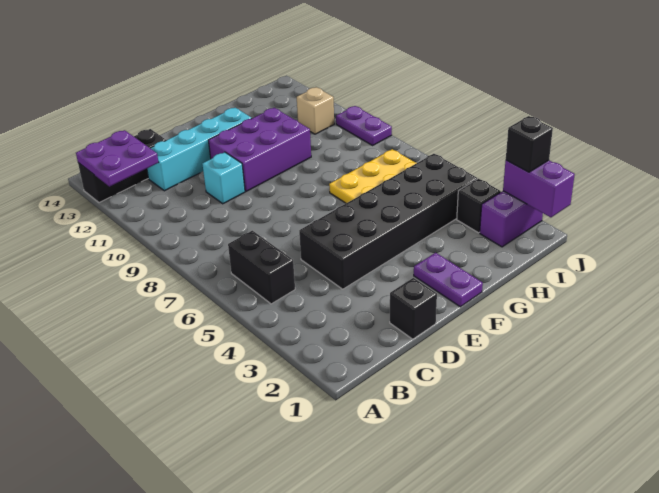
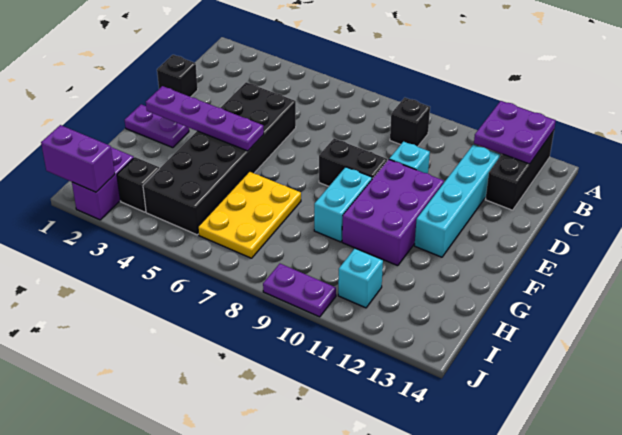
black brick B5:B6 level 1 -> black brick E8:E9 level 1
none -> purple plate F2:F5 level 2
none -> cyan brick F9:G9 level 1
tan brick I11 level 1 -> cyan brick I11 level 1
black brick J2 level 3 -> black brick B9 level 1

